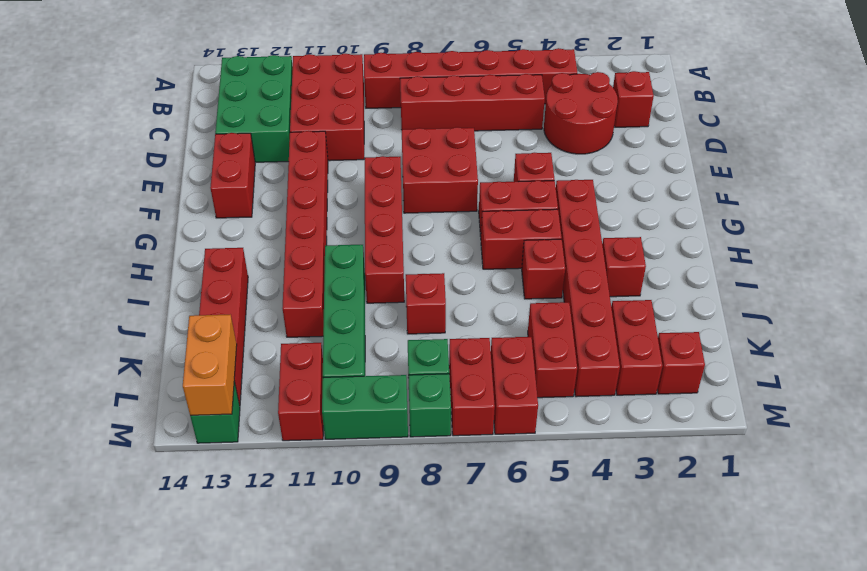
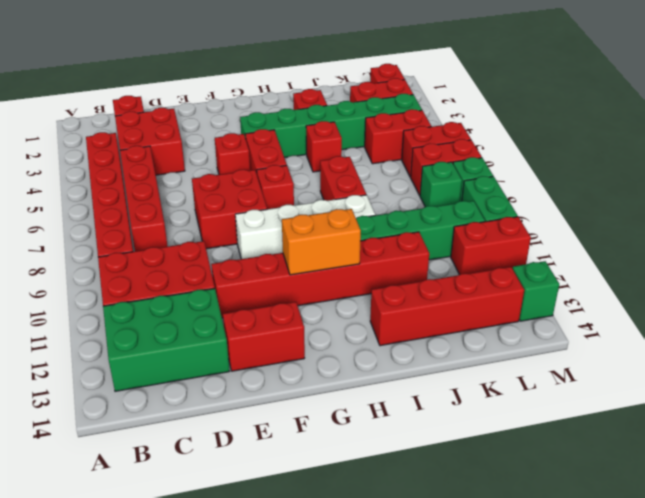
red round brick C3:D4 level 1 -> red brick C3:D4 level 1
red brick F9:I9 level 1 -> white brick F9:I9 level 1
red brick G4:L4 level 1 -> green brick G4:L4 level 1
red brick H5:H6 level 1 -> red brick I7:I8 level 1
red brick J8 level 1 -> red brick G7 level 1
orange brick L13:M13 level 2 -> orange brick G11:H11 level 2

